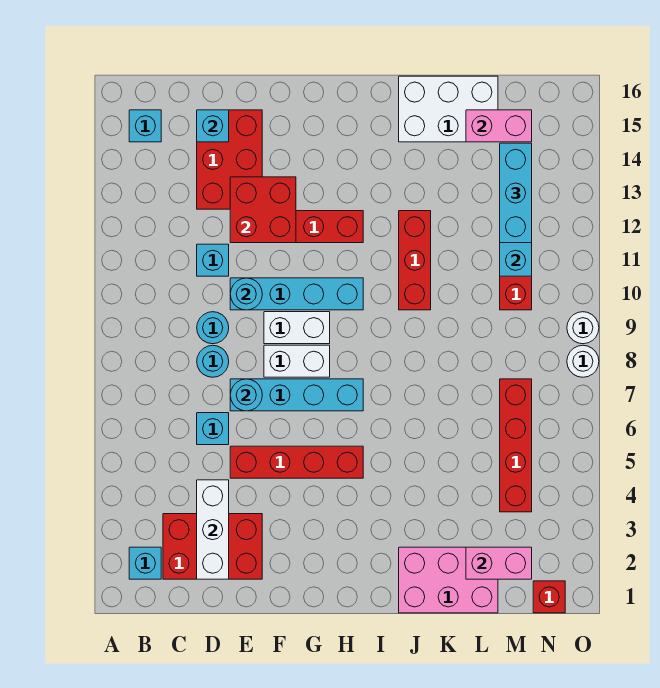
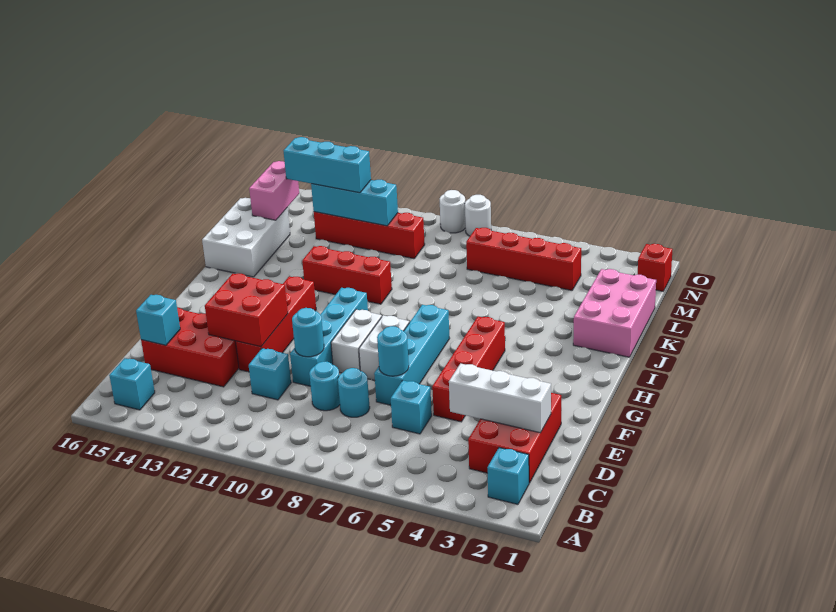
pink brick L2:M2 level 2 -> none

